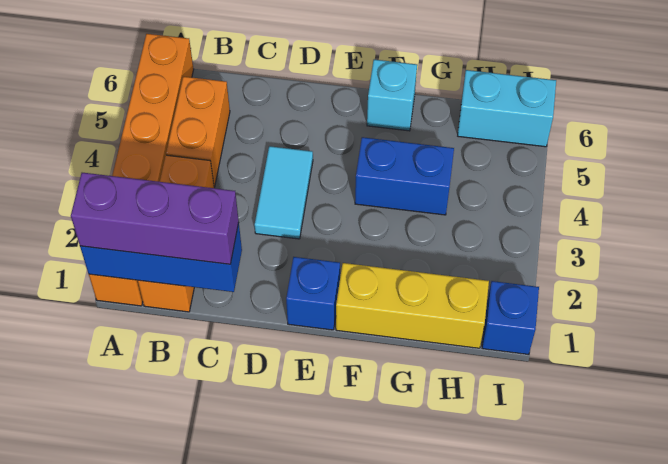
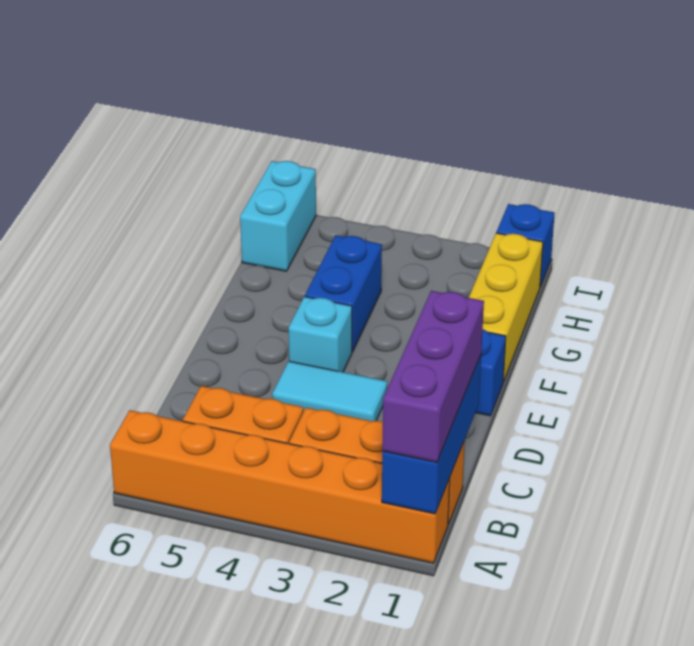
cyan brick F6 level 1 -> cyan brick E4 level 1

